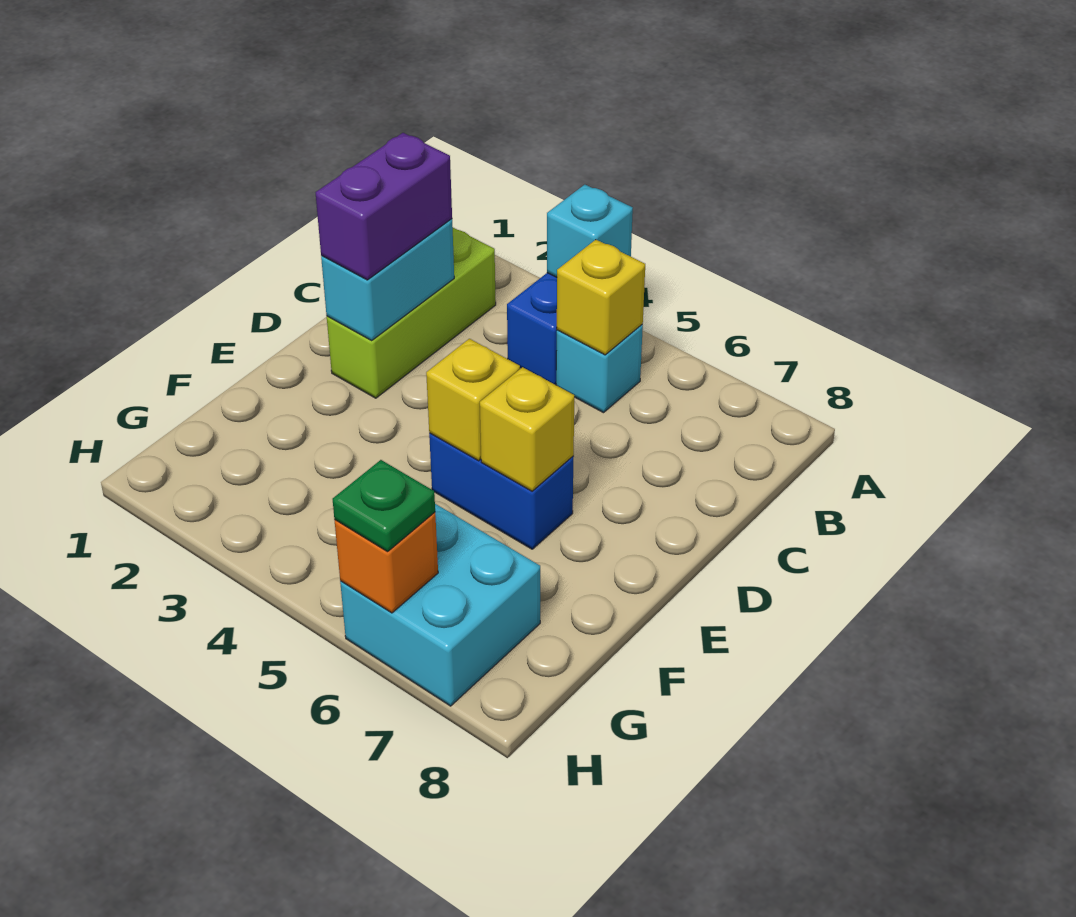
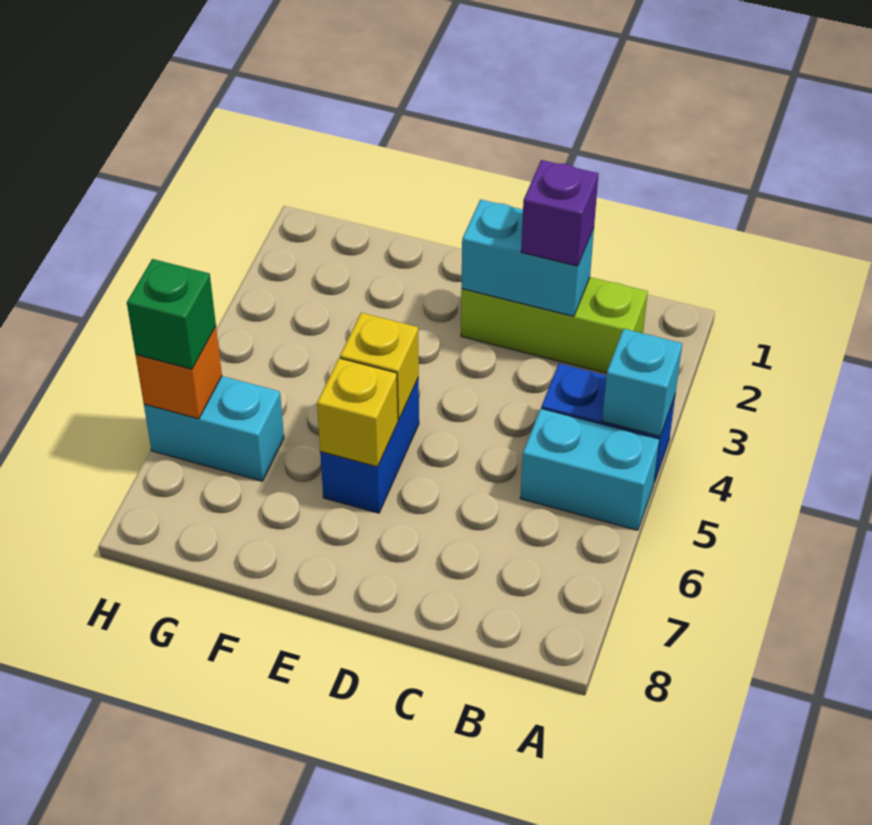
cyan brick B5 level 1 -> cyan brick A5:B5 level 1
yellow brick B5 level 2 -> none
purple brick C2:D2 level 3 -> purple brick C2 level 3
cyan brick G6:H7 level 1 -> cyan brick G6:H6 level 1
green plate H6 level 3 -> green brick H6 level 3

